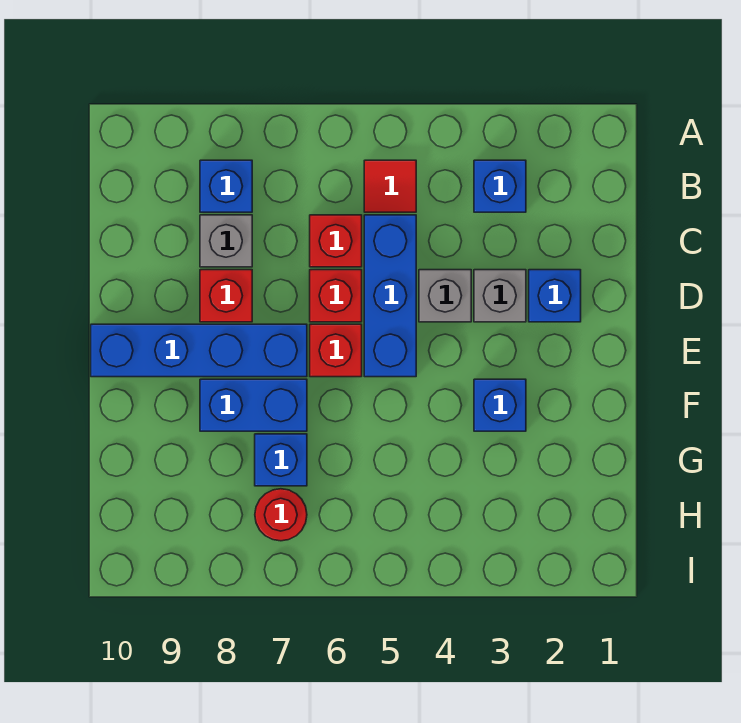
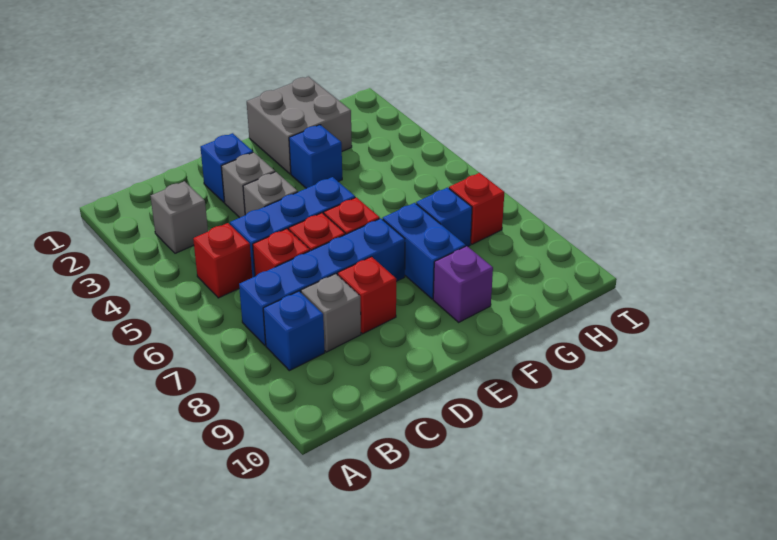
blue brick B3 level 1 -> grey brick B3 level 1
red tile B5 level 1 -> red brick B5 level 1
blue brick E7:E10 level 1 -> blue brick B7:E7 level 1
none -> grey brick F1:G2 level 1
none -> purple brick F9 level 1
red round brick H7 level 1 -> red brick H7 level 1

